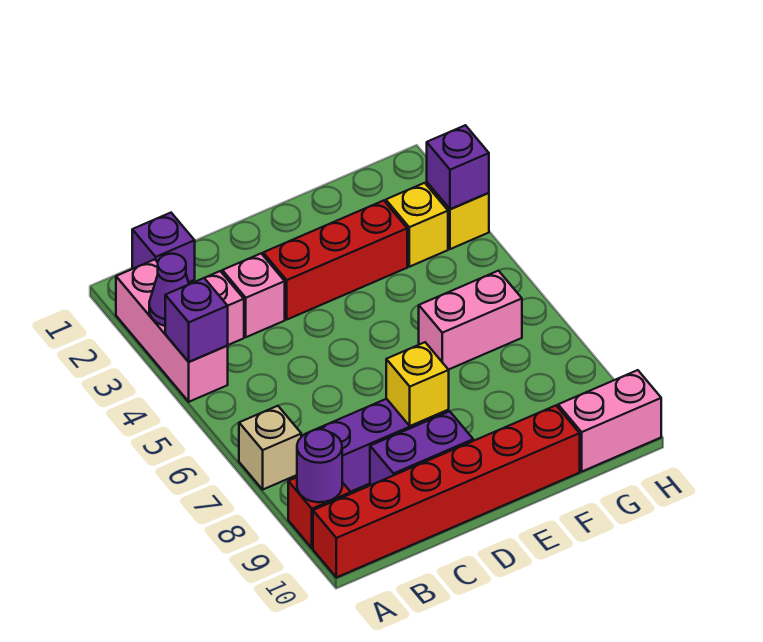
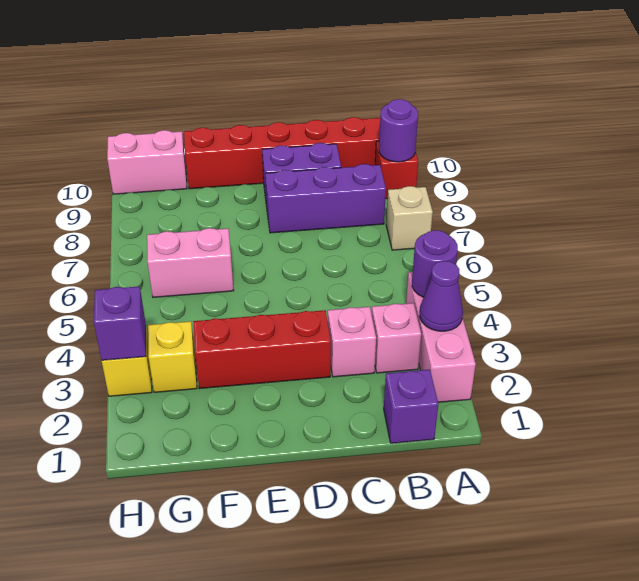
purple brick A4 level 2 -> purple round brick A4 level 2
yellow brick D8 level 2 -> none

